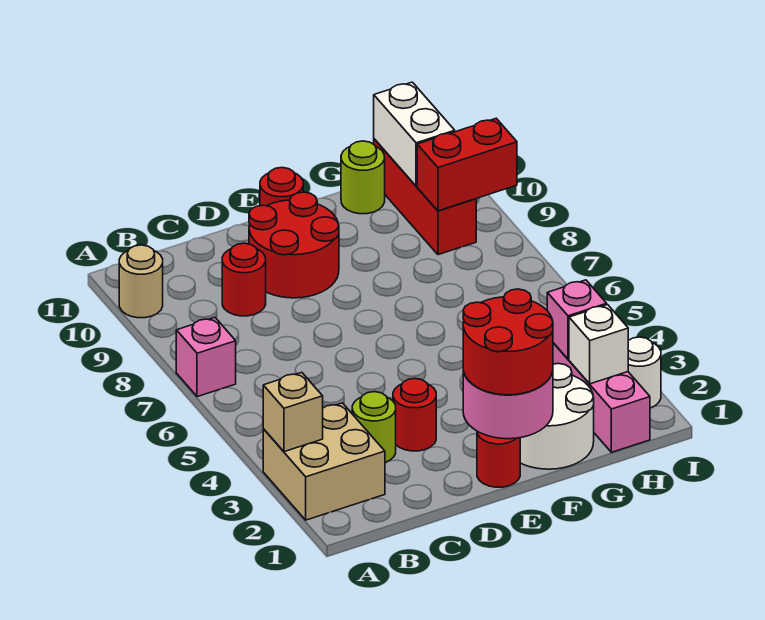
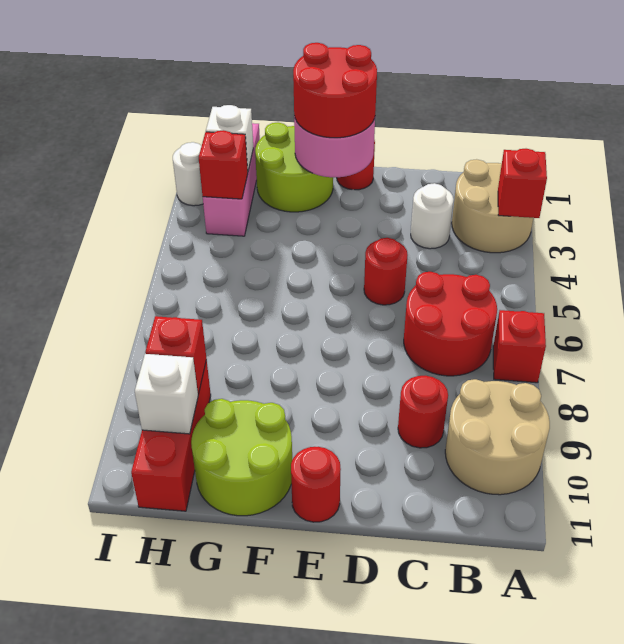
tan brick A2:B3 level 1 -> tan round brick A2:B3 level 1
tan brick A3 level 2 -> red brick A3 level 2
pink brick A7 level 1 -> red brick A7 level 1
tan round brick A10 level 1 -> tan round brick A9:B10 level 1
lime round brick C3 level 1 -> white round brick C3 level 1
red round brick D3 level 1 -> red round brick D5 level 1
red round brick D9:E10 level 1 -> red round brick B6:C7 level 1
white round brick F1:G2 level 1 -> lime round brick F1:G2 level 1
lime round brick G11 level 1 -> lime round brick F10:G11 level 1
pink brick H3 level 2 -> red brick H3 level 2
red brick H9:I9 level 2 -> red brick H9 level 2
white brick H10:H11 level 2 -> white brick H10 level 2

